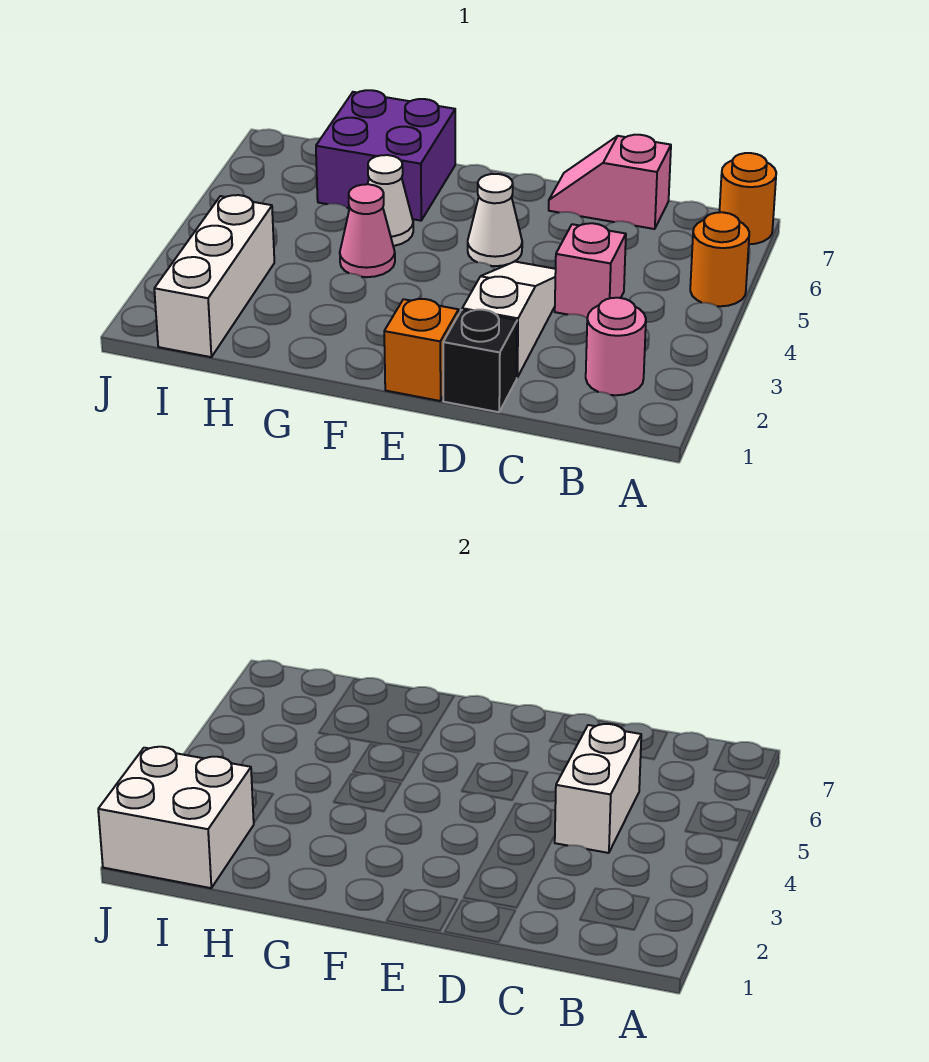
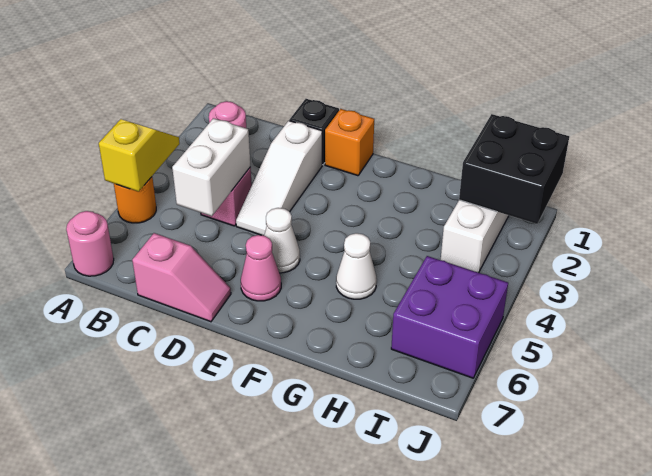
none -> yellow slope A4:A5 level 2 top 5
orange round brick A7 level 1 -> pink round brick A7 level 1
pink cone G4 level 1 -> pink cone E6 level 1
purple brick G6:H7 level 1 -> purple brick I5:J6 level 1
white brick I1:J2 level 2 -> black brick I1:J2 level 2

